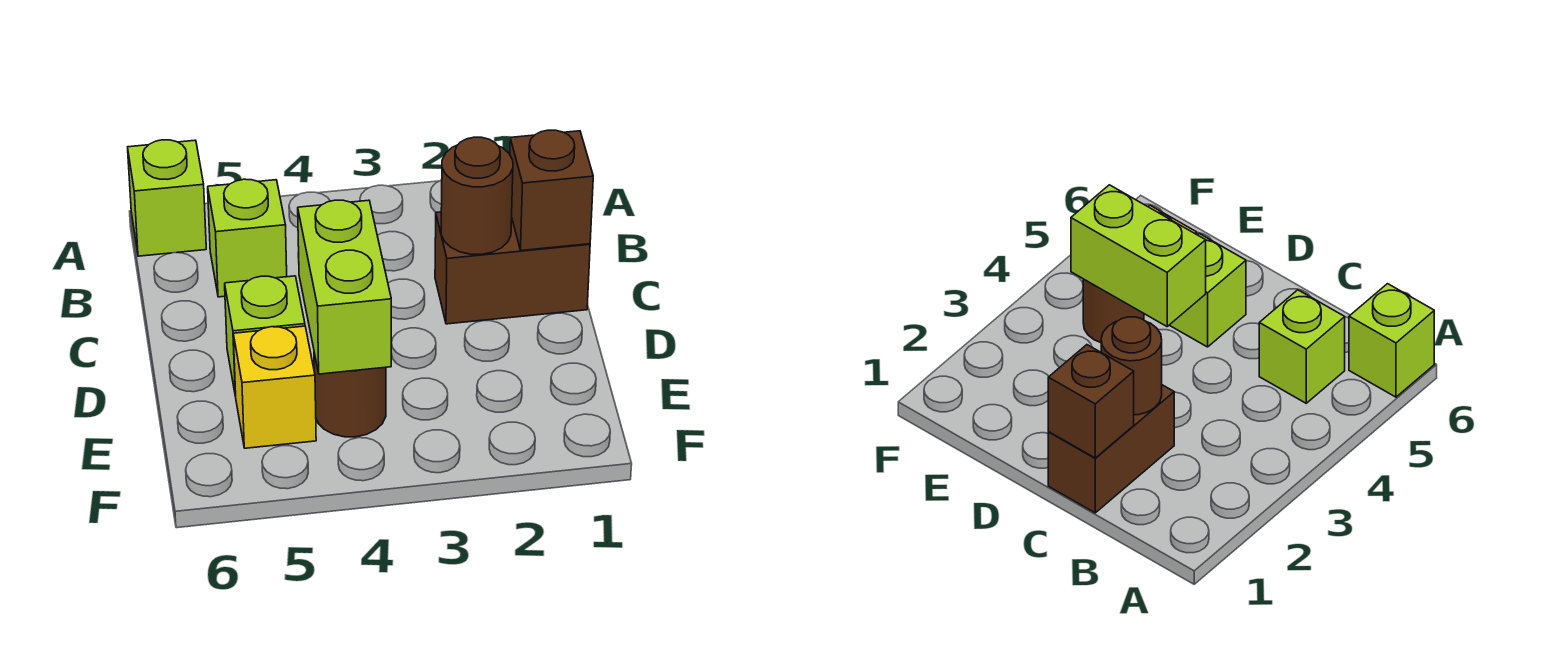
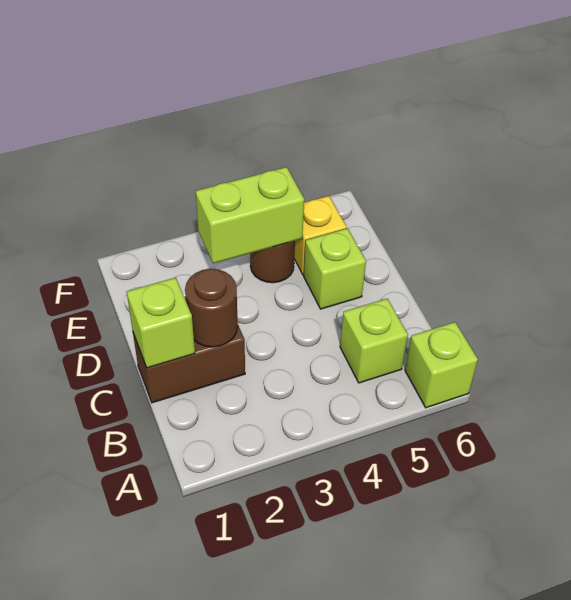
brown brick C1 level 2 -> lime brick C1 level 2
lime brick D4:E4 level 2 -> lime brick E3:E4 level 2

